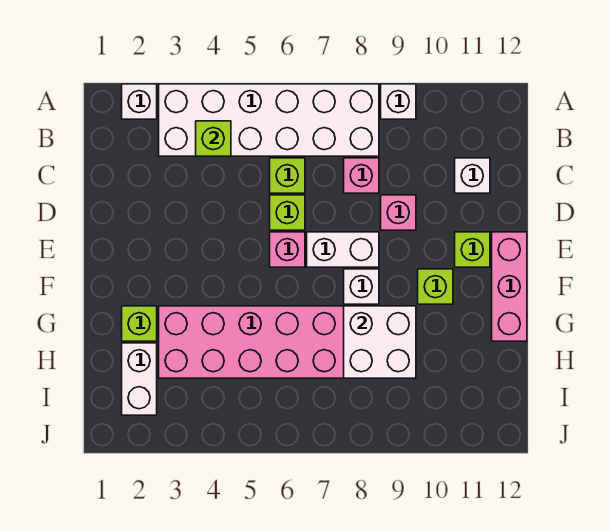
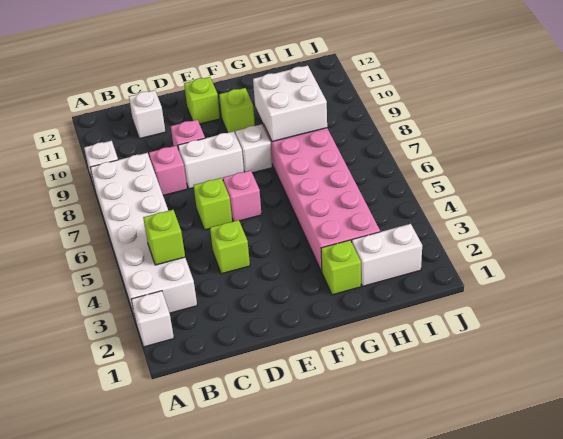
lime brick C6 level 1 -> lime brick D4 level 1
white brick E7:E8 level 1 -> white brick D8:E8 level 1
pink brick E12:G12 level 1 -> none

